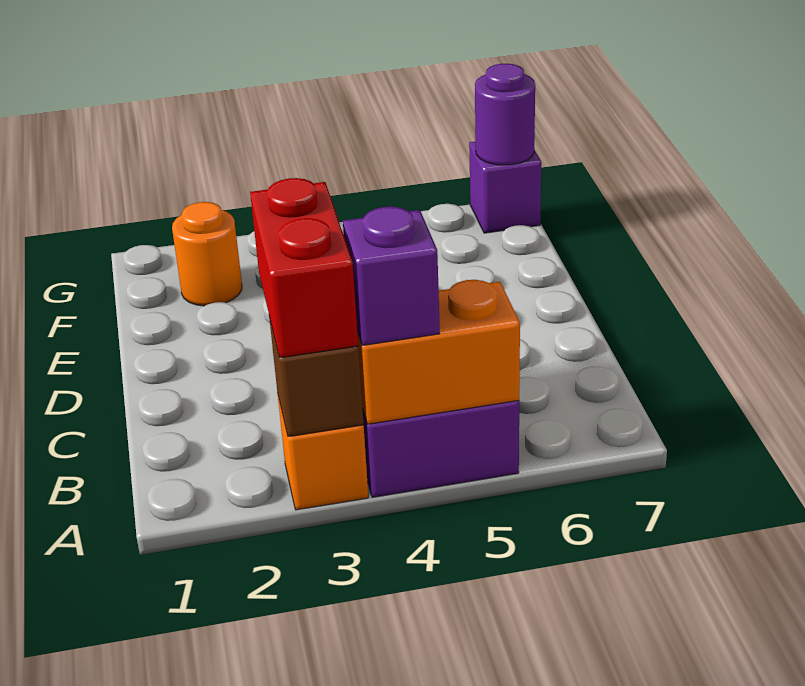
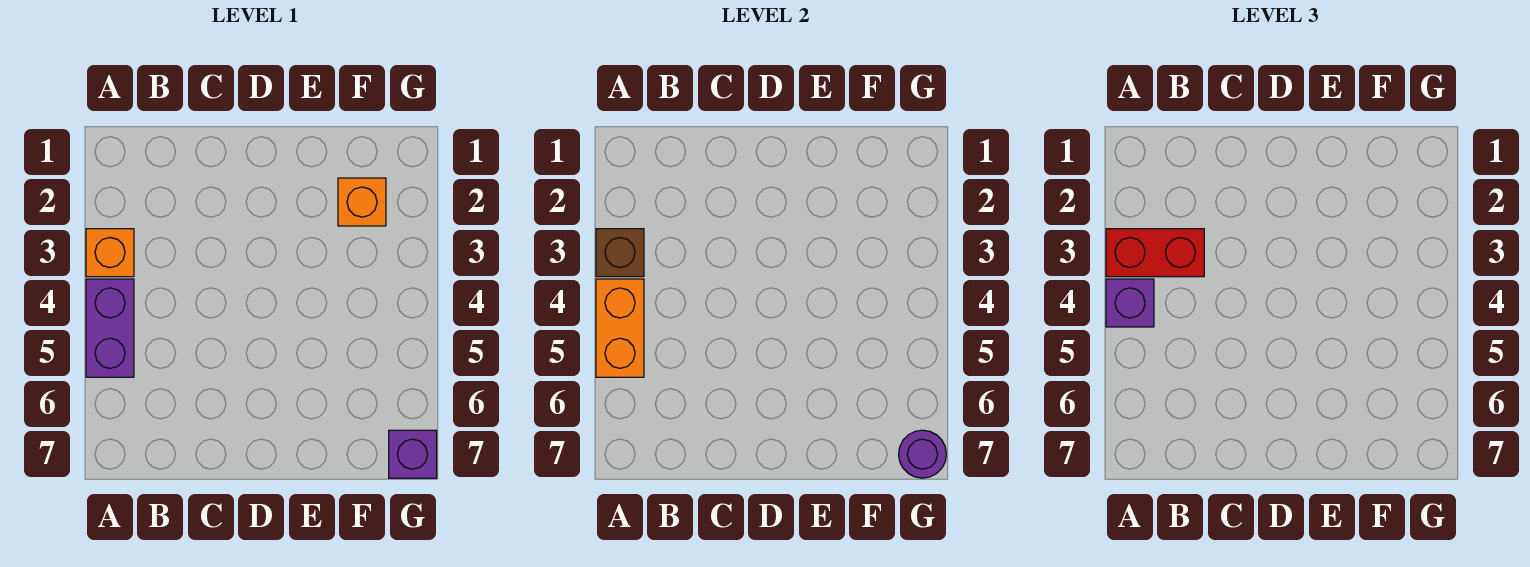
orange round brick F2 level 1 -> orange brick F2 level 1

